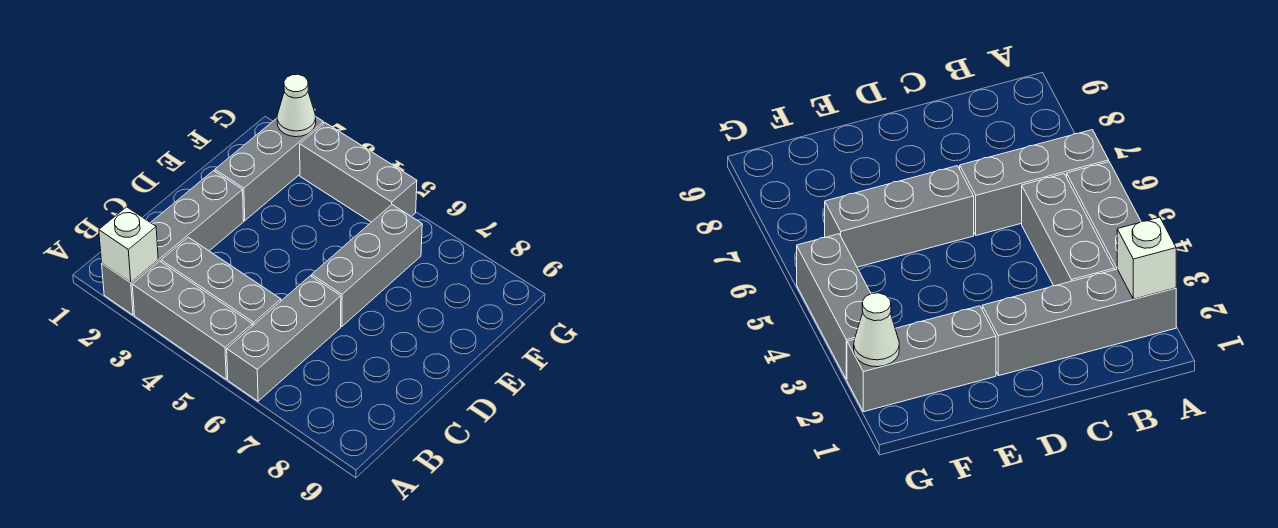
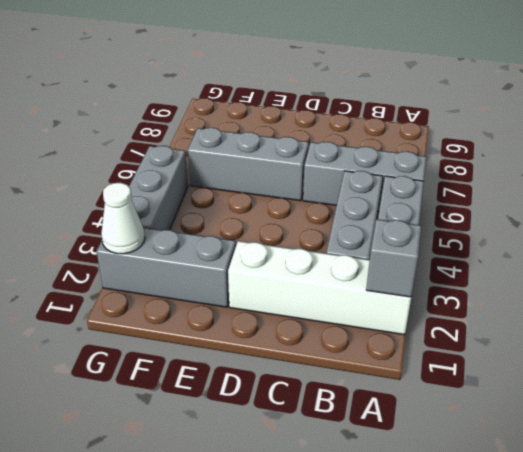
grey brick A2:D2 level 1 -> white brick A2:D2 level 1
white brick A2 level 2 -> grey brick A2 level 2

